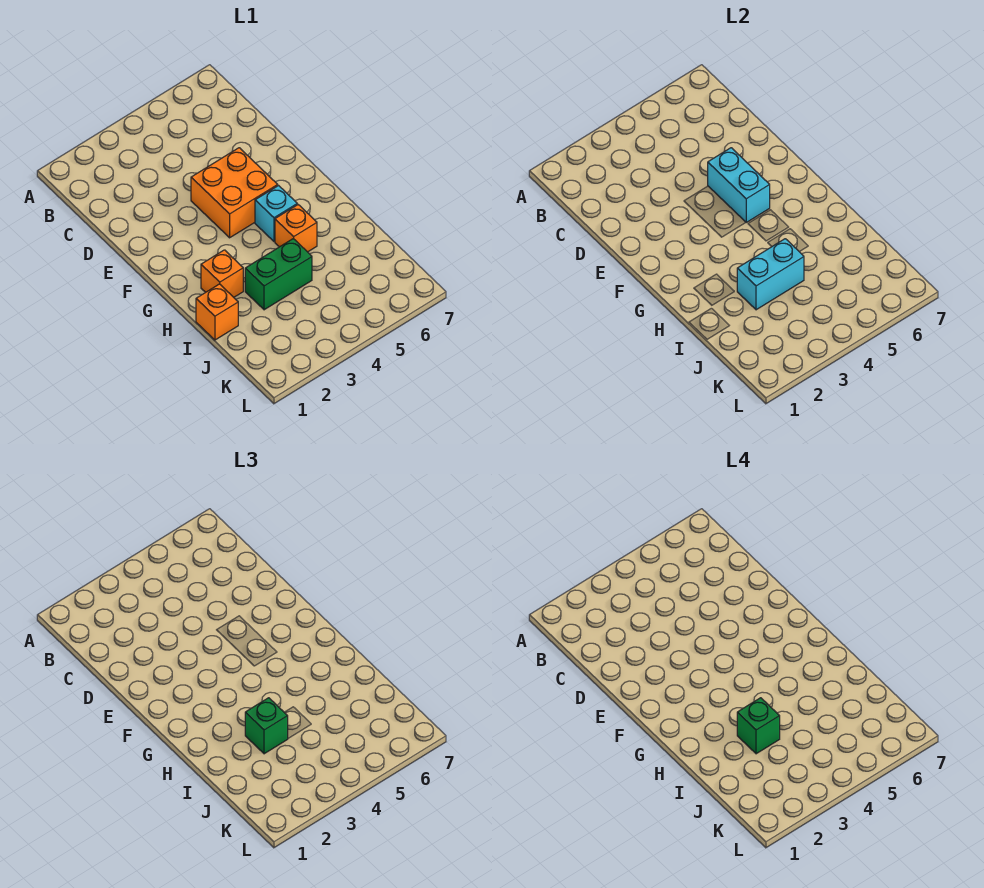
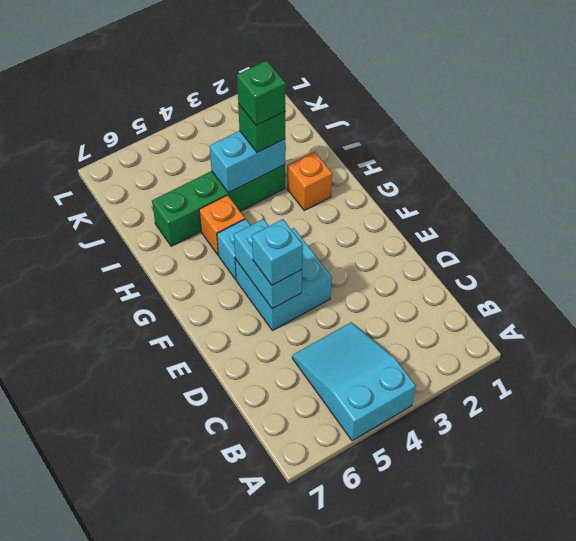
none -> cyan slope A4:C5 level 1 top A
orange brick E4:F5 level 1 -> cyan brick E4:F5 level 1
none -> cyan brick E5 level 3
orange brick I1 level 1 -> none
green brick I3:I4 level 1 -> green brick I3:I6 level 1

